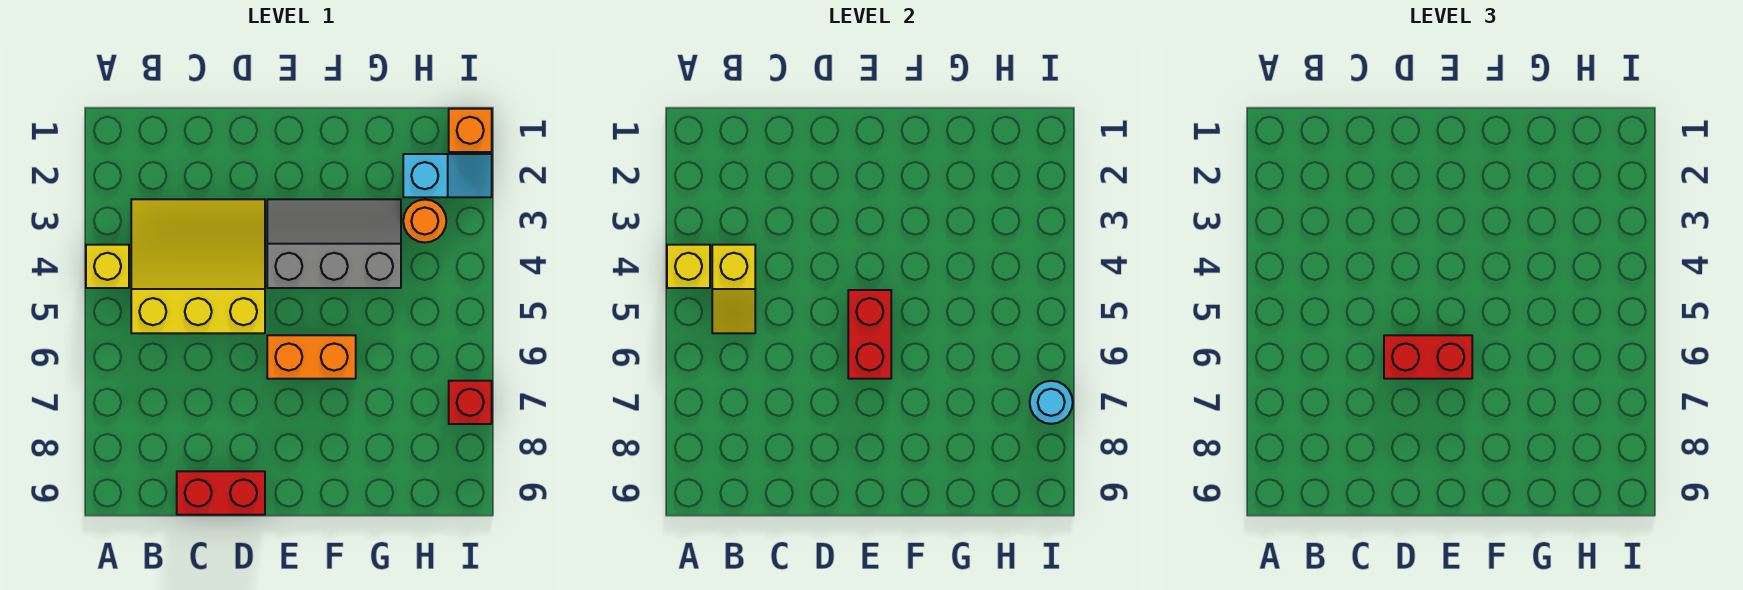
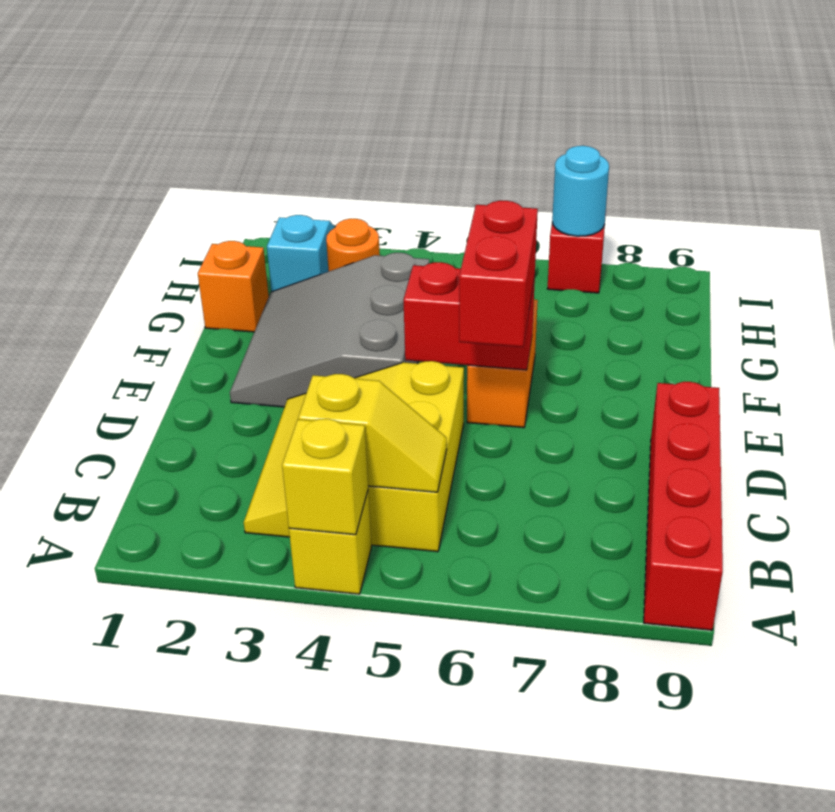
red brick C9:D9 level 1 -> red brick A9:D9 level 1
grey slope E3:G4 level 1 top 4 -> grey slope E2:G4 level 1 top 4
orange brick I1 level 1 -> orange brick G1 level 1

